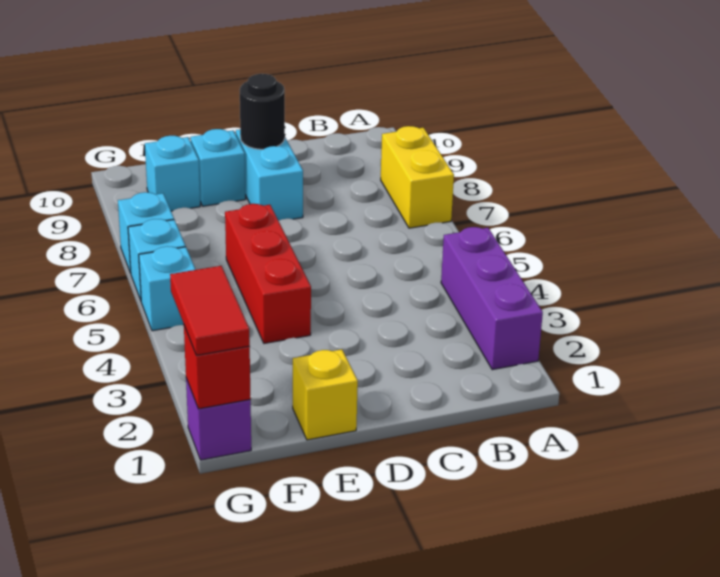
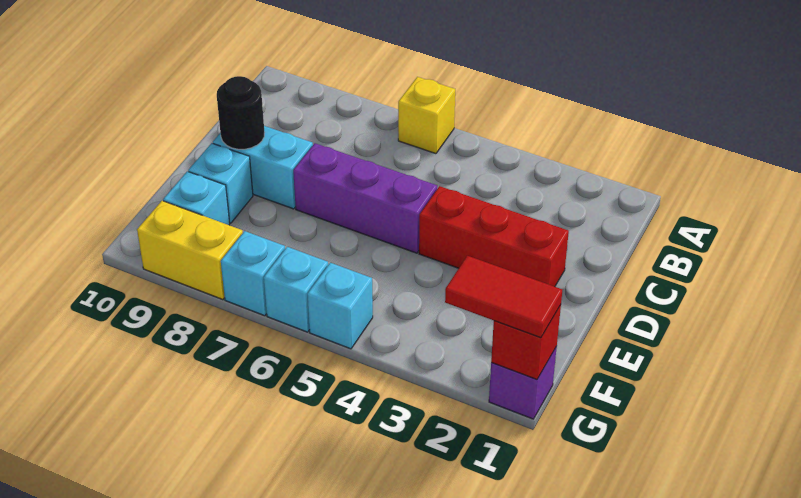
purple brick A2:A4 level 1 -> purple brick D5:D7 level 1
yellow brick A7:A8 level 1 -> yellow brick G8:G9 level 1
yellow brick E1 level 1 -> yellow brick A6 level 1
red brick E4:E6 level 1 -> red brick D2:D4 level 1

